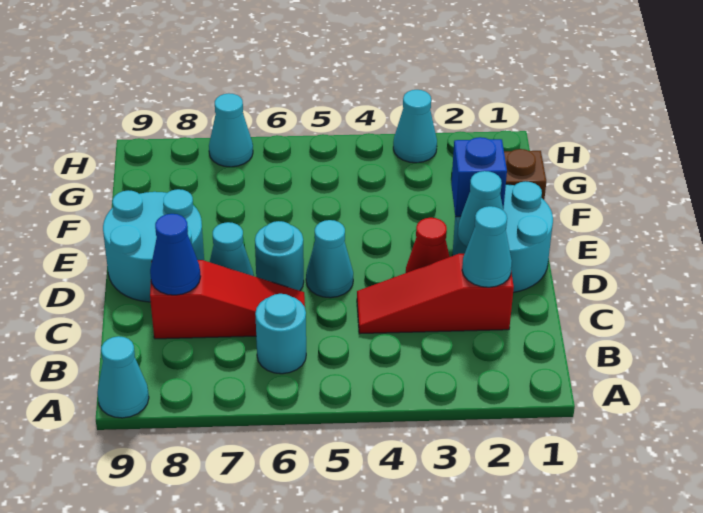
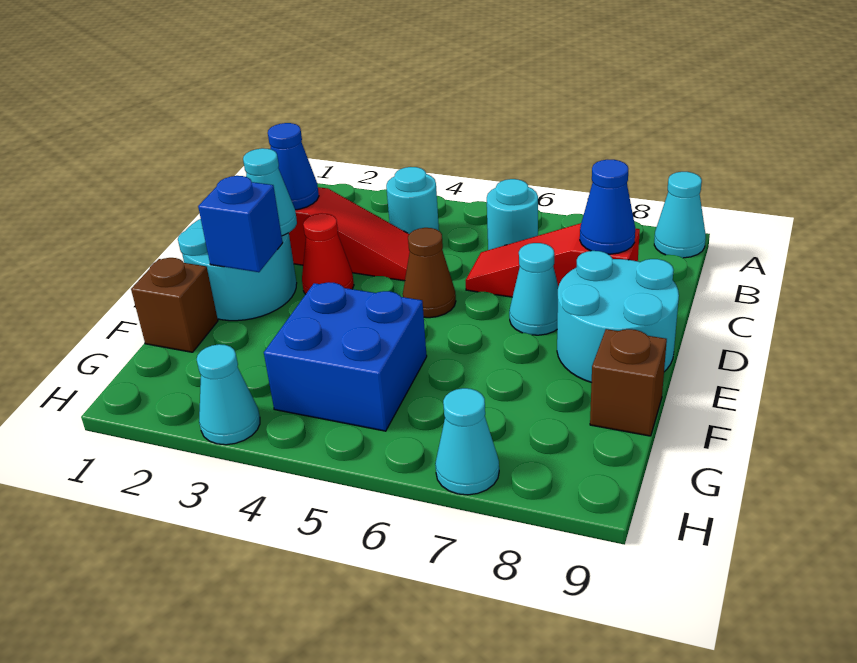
cyan cone C2 level 2 -> blue cone C2 level 2
cyan cone D5 level 1 -> brown cone D5 level 1
cyan round brick D6 level 1 -> cyan round brick B4 level 1
none -> blue brick F4:G5 level 1
none -> brown brick F9 level 1

